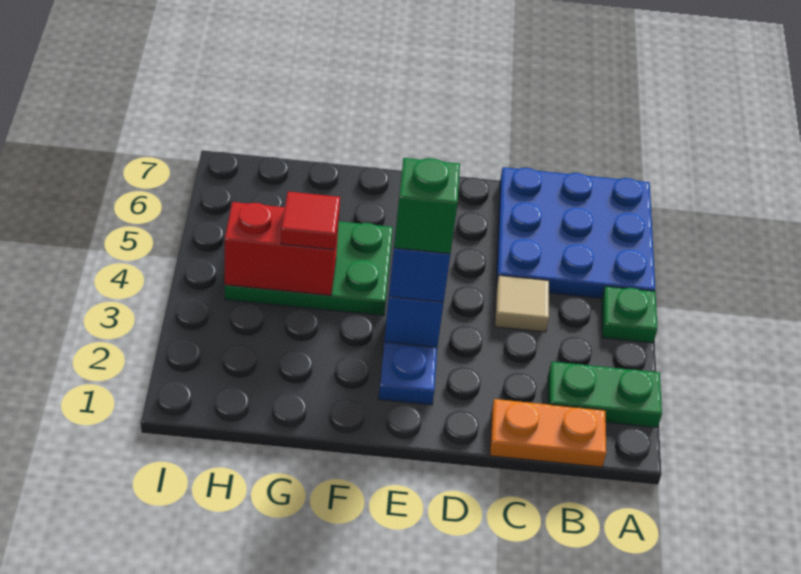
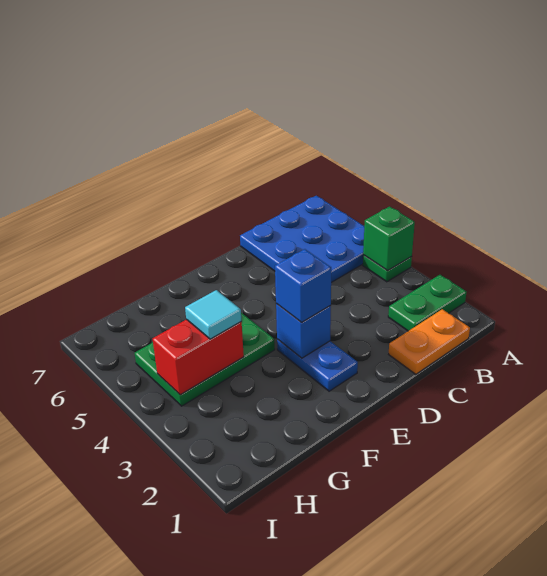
tan tile C4 level 1 -> none
green brick E3 level 4 -> green brick A4 level 2
red tile G4 level 3 -> cyan tile G4 level 3

